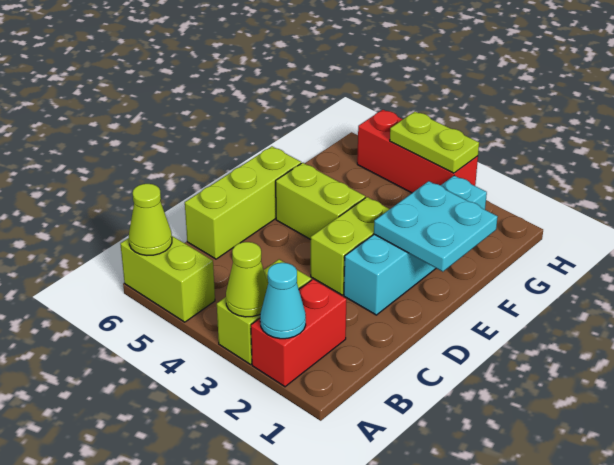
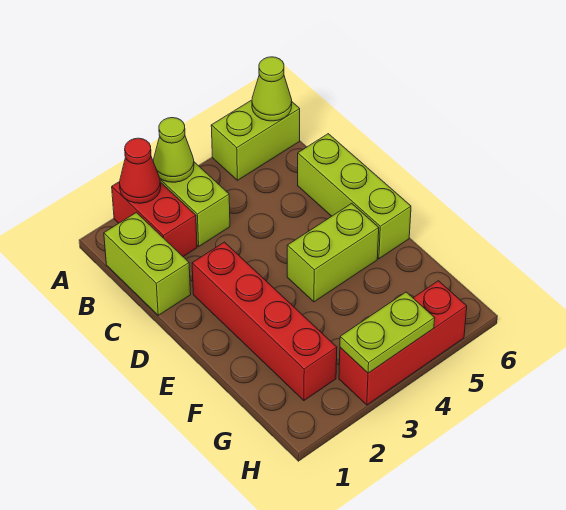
cyan cone A2 level 2 -> red cone A2 level 2
cyan brick D2:G2 level 1 -> red brick D2:G2 level 1
lime brick D3:E3 level 1 -> lime brick B1:C1 level 1
cyan plate E1:F2 level 2 -> none

